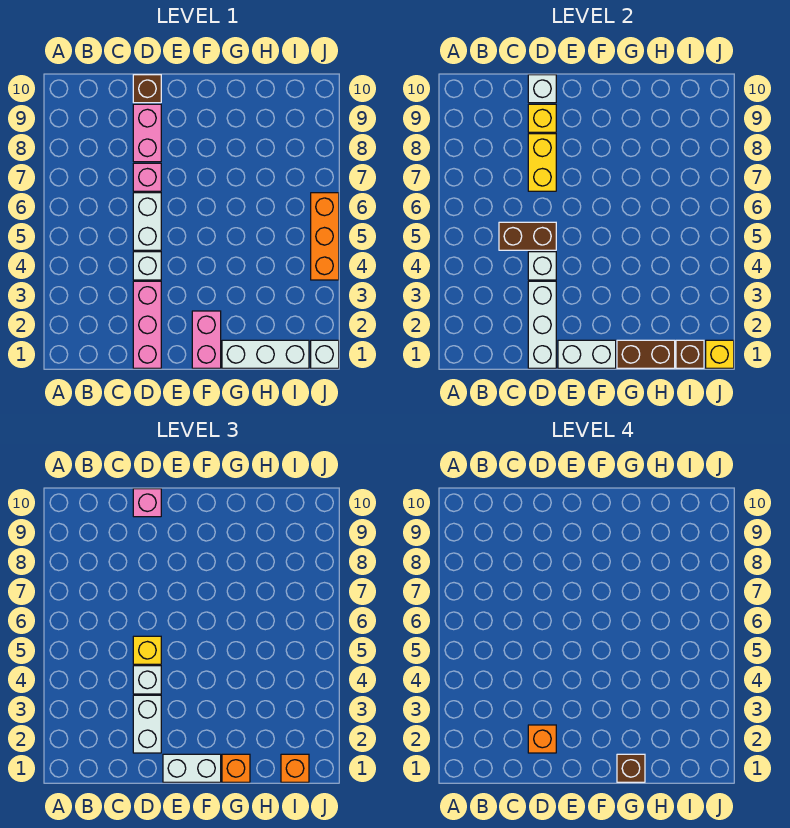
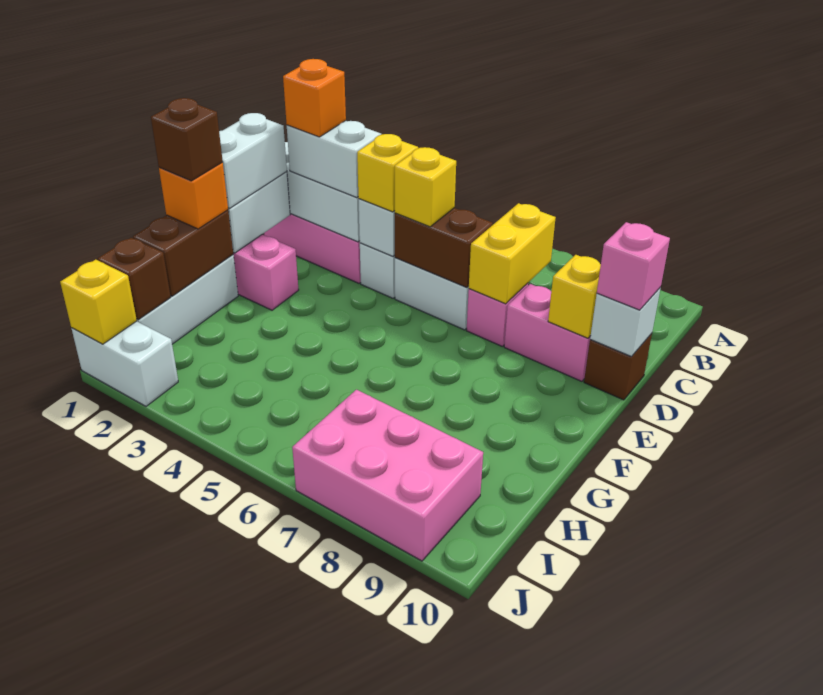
brown brick C5:D5 level 2 -> brown brick D5:D6 level 2
white brick D4 level 3 -> yellow brick D4 level 3
yellow brick D7:D8 level 2 -> yellow brick C7:D7 level 2
orange brick I1 level 3 -> none
none -> pink brick I7:J9 level 1
white brick J1 level 1 -> white brick J1:J2 level 1
orange brick J4:J6 level 1 -> none

